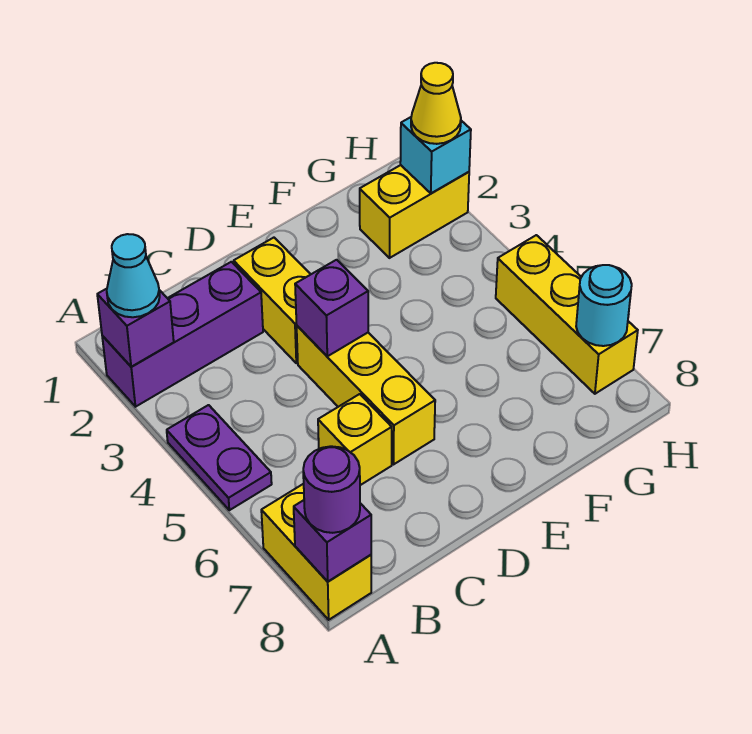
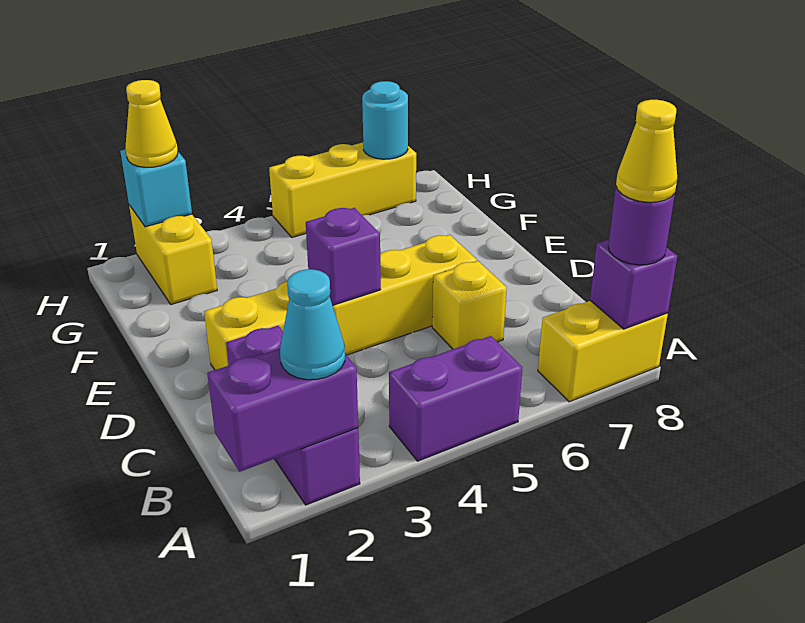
purple brick A2 level 2 -> purple brick A1:A2 level 2
purple plate A4:A5 level 1 -> purple brick A4:A5 level 1
none -> yellow cone A8 level 4

